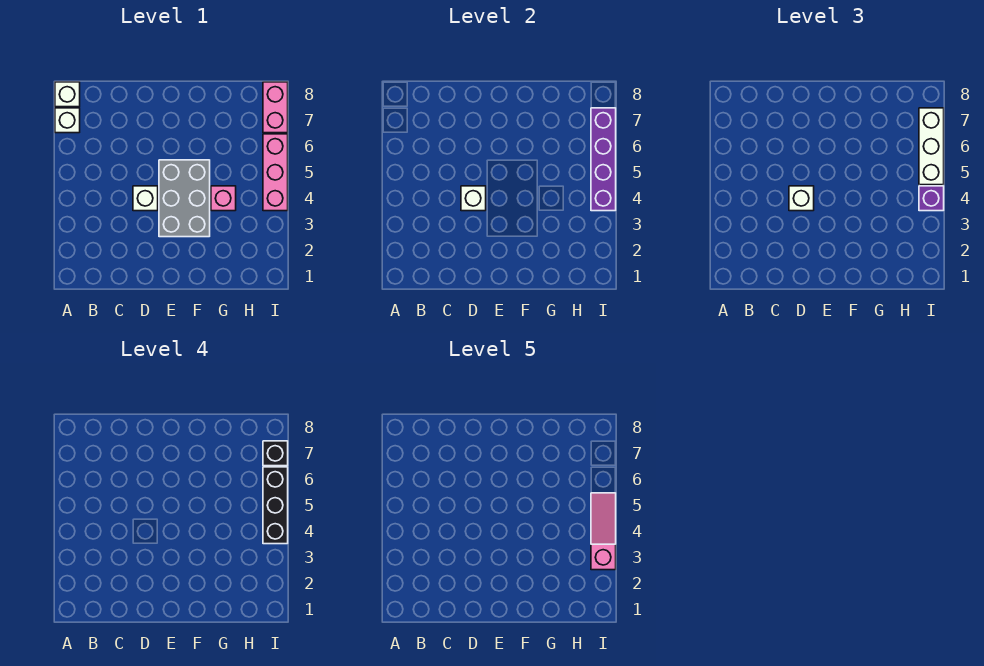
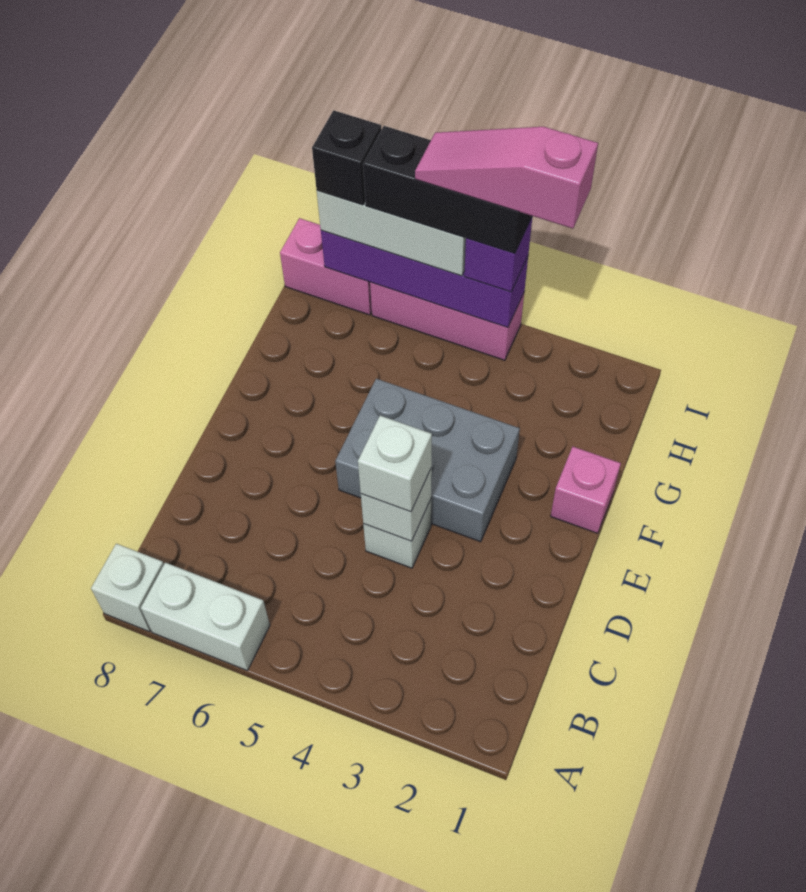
white brick A7 level 1 -> white brick A6:A7 level 1
pink brick G4 level 1 -> pink brick F1 level 1

